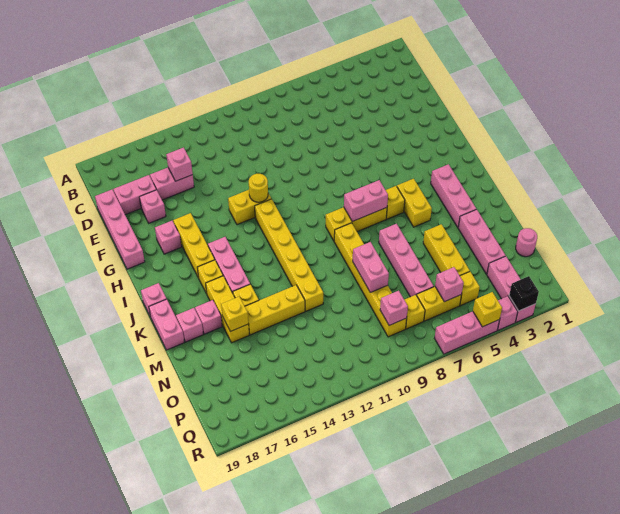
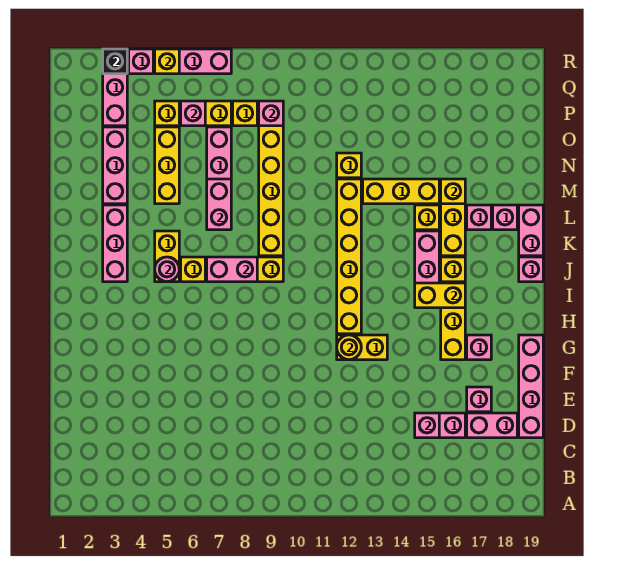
none -> yellow brick I15:I16 level 2
pink brick M9:N9 level 2 -> pink brick L7:M7 level 2
none -> yellow brick N12 level 1
pink round brick O1 level 1 -> pink round brick J5 level 2

